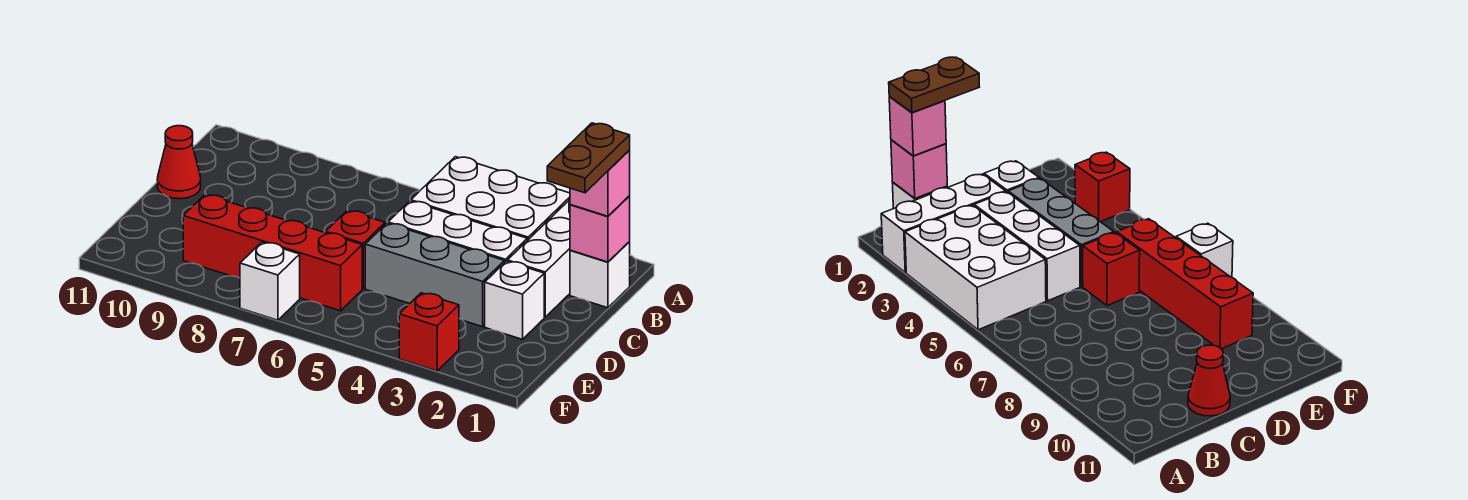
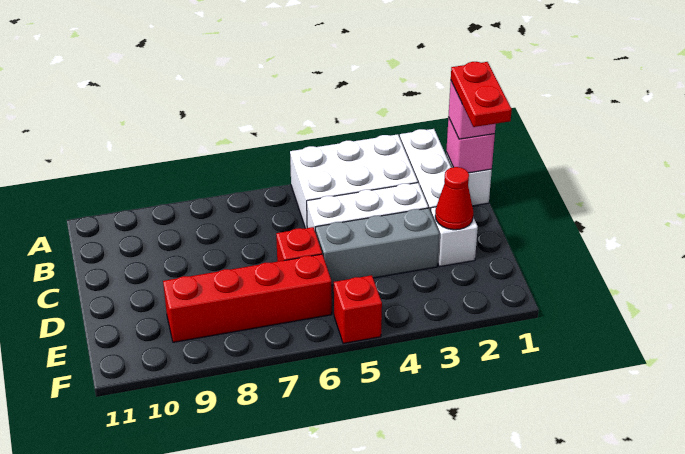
brown plate B1:C1 level 4 -> red plate B1:C1 level 4
red cone C11 level 1 -> red cone D2 level 2
red brick F3 level 1 -> red brick F5 level 1
white brick F7 level 1 -> none

